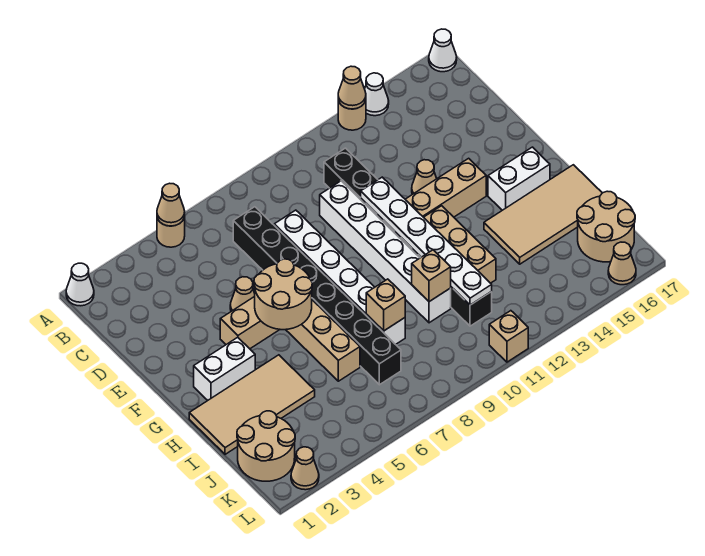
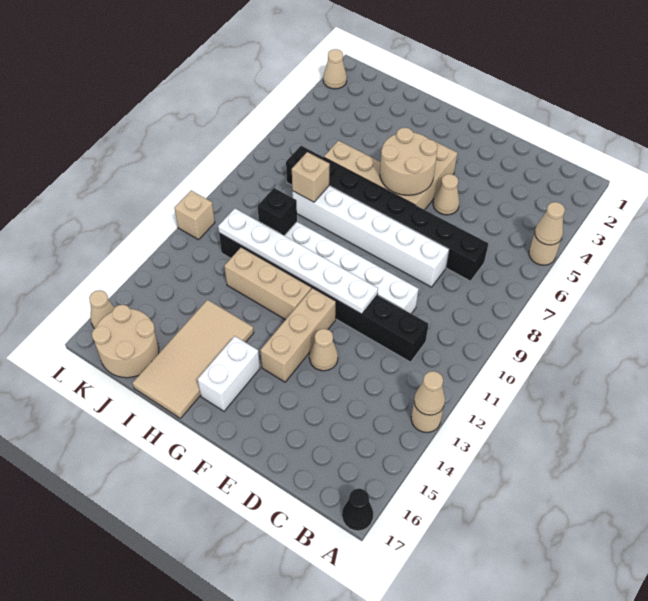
white cone A1 level 1 -> none
white cone A14 level 1 -> none
white cone A17 level 1 -> black cone A17 level 1
white brick G2:G3 level 1 -> none
tan tile H1:I4 level 1 -> none
tan brick I10 level 2 -> black brick I10 level 2
tan round brick J1:K2 level 1 -> none

